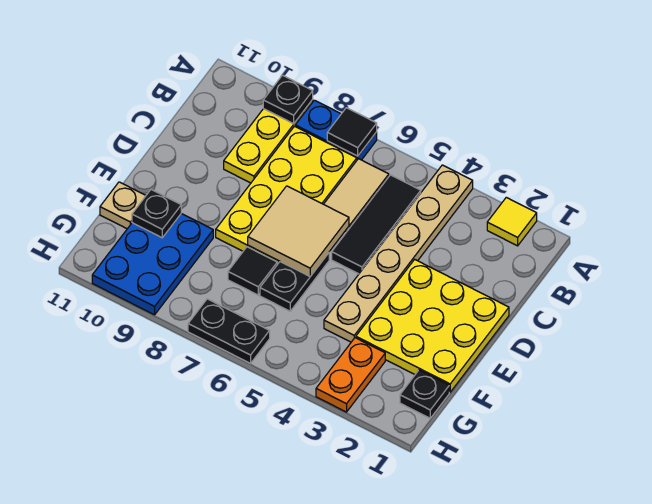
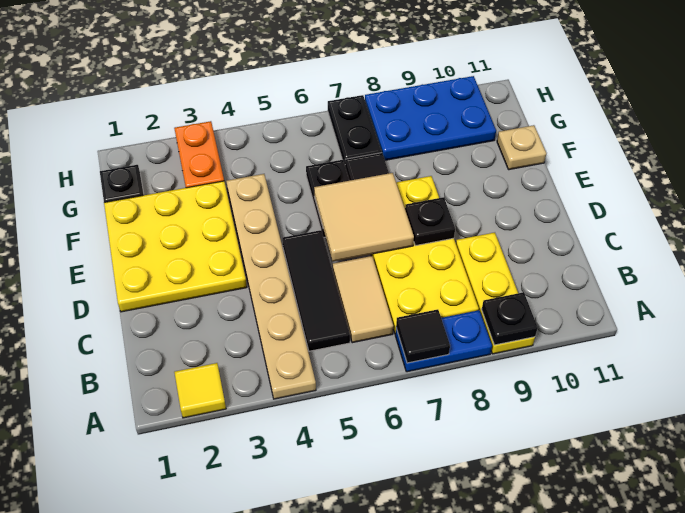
blue plate F9:H10 level 1 -> blue plate G8:H10 level 1
black plate F10 level 2 -> black plate D8 level 2
black plate H6:H7 level 1 -> black plate G7:H7 level 1

